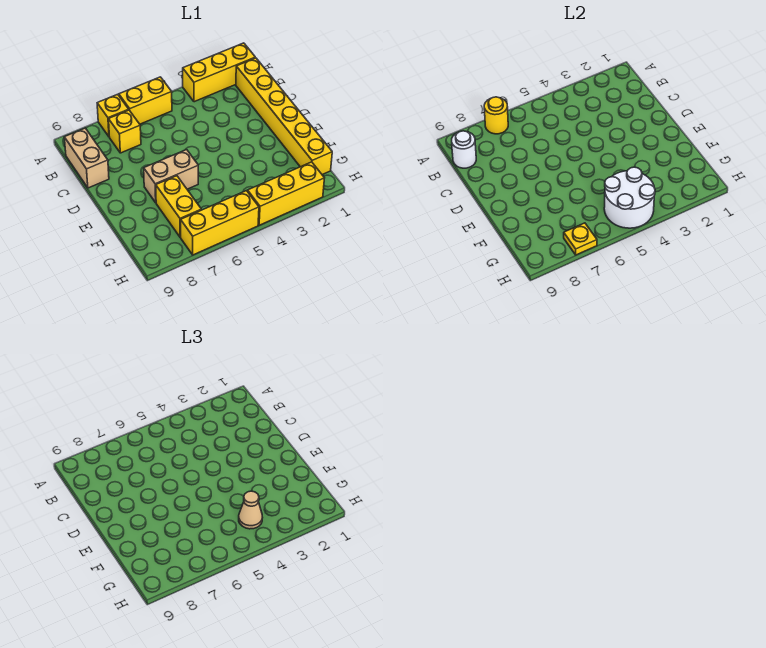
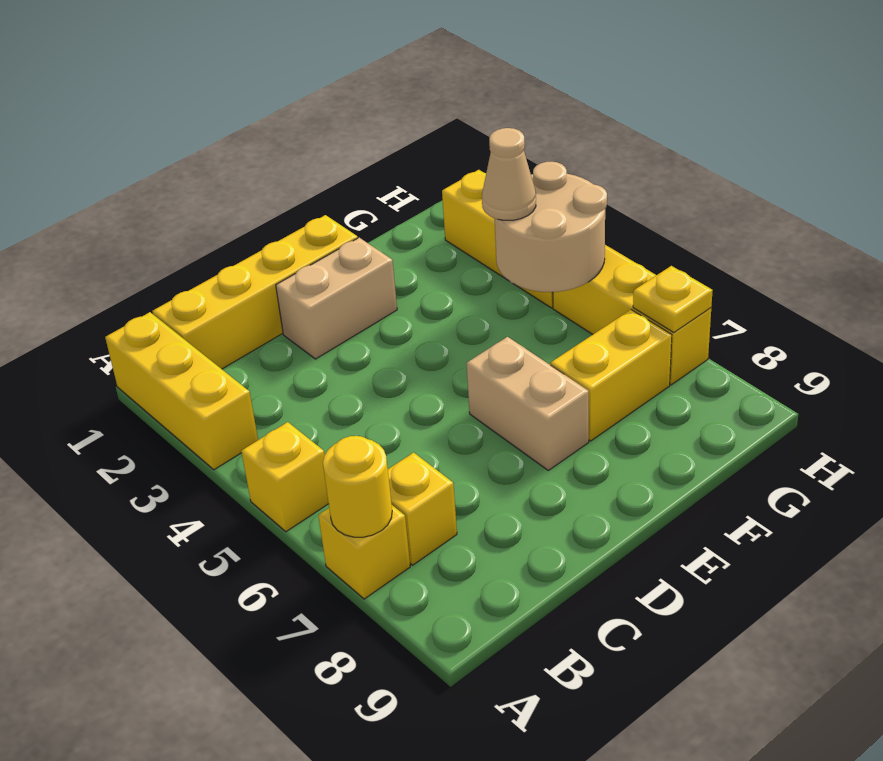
yellow brick A5:A6 level 1 -> yellow brick A5 level 1
yellow brick B1:G1 level 1 -> yellow brick B1:E1 level 1
tan brick B9:C9 level 1 -> tan brick D2:E2 level 1
white round brick B9 level 2 -> none
white round brick G4:H5 level 2 -> tan round brick G4:H5 level 2

